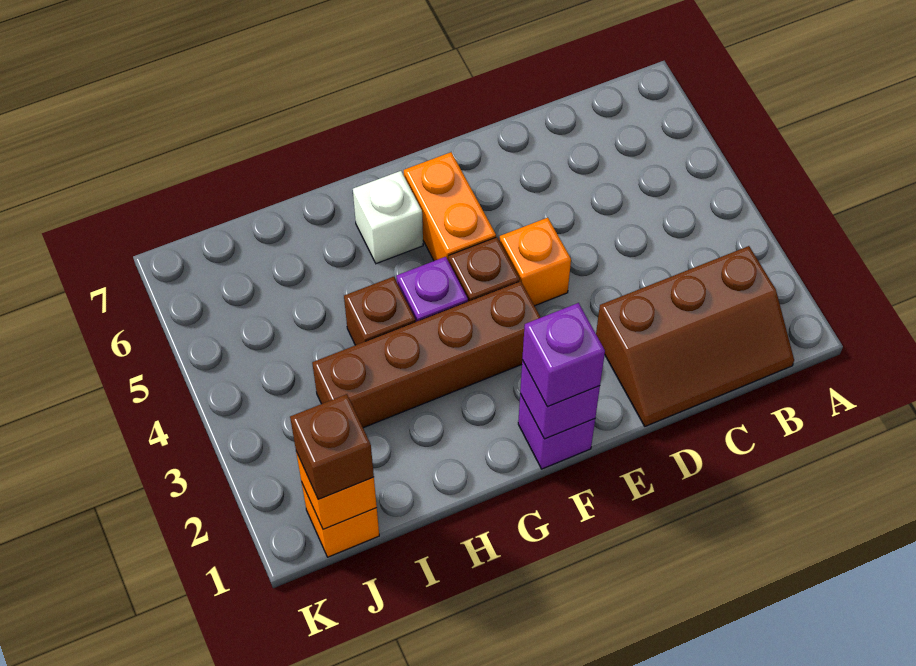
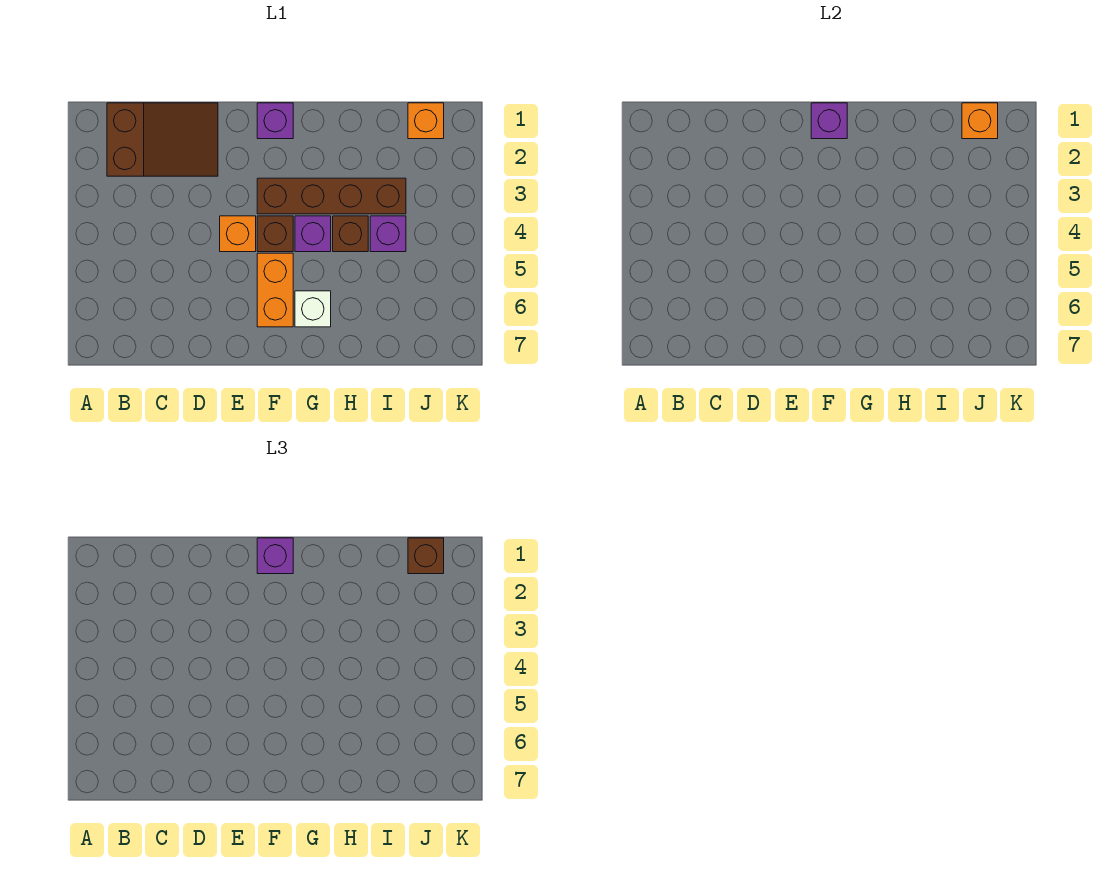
brown slope B1:D2 level 1 top 2 -> brown slope B1:D2 level 1 top B
none -> purple brick I4 level 1

